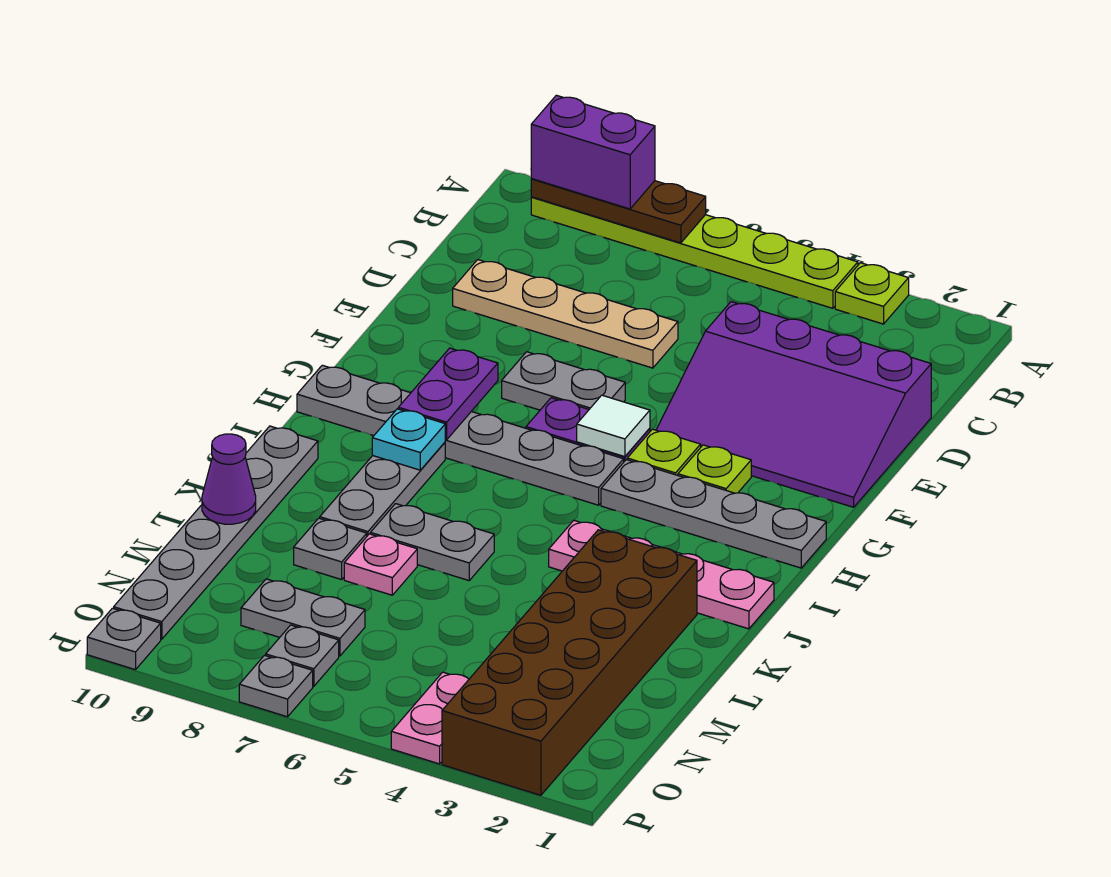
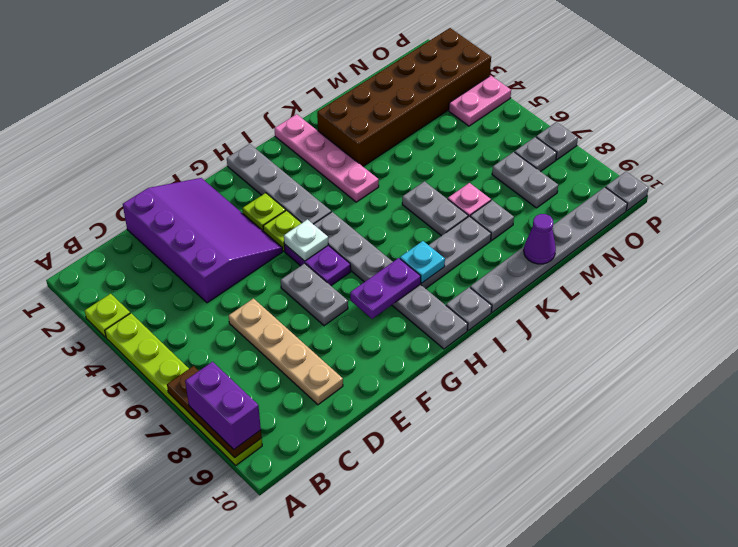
white tile G5 level 2 -> white plate G5 level 2
none -> grey plate I10 level 1

